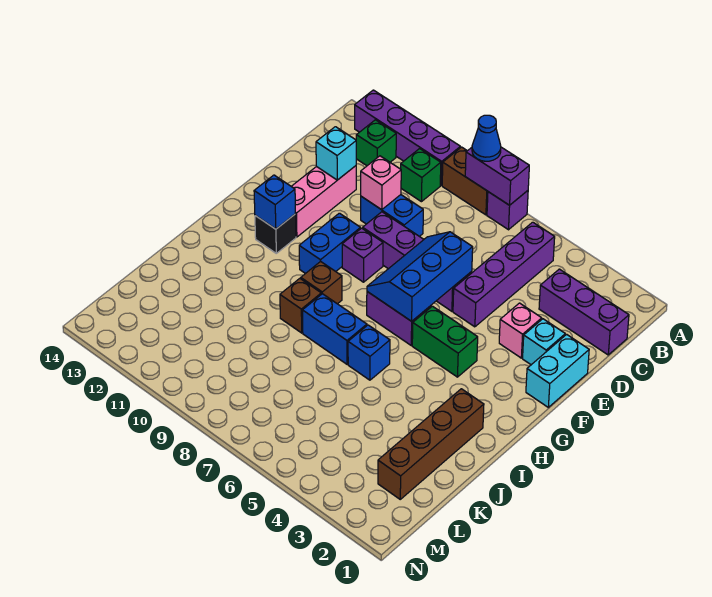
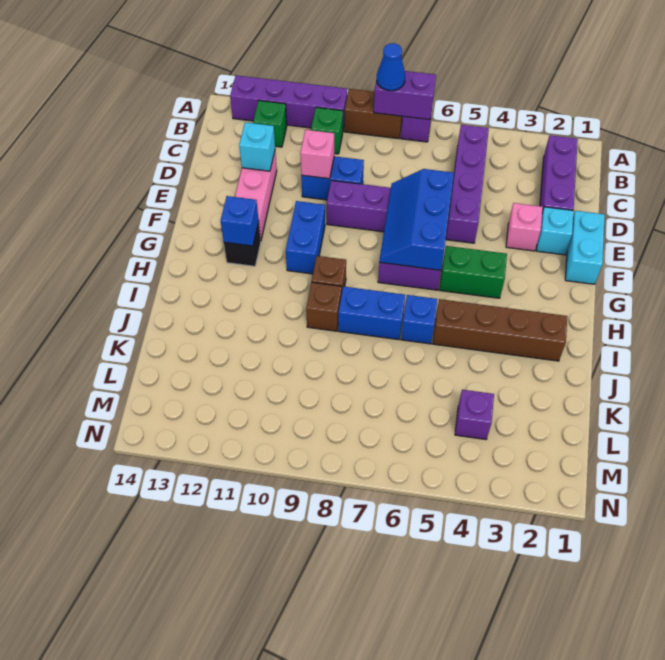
purple brick C1:C3 level 1 -> purple brick B2:D2 level 1
purple brick F9 level 1 -> purple brick L4 level 1
brown brick I2:L2 level 1 -> brown brick I2:I5 level 1

